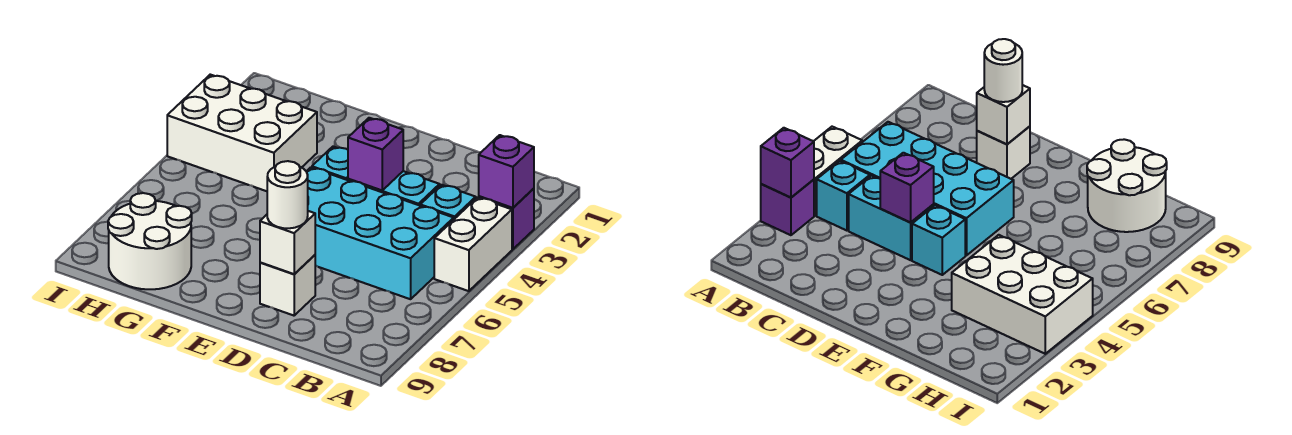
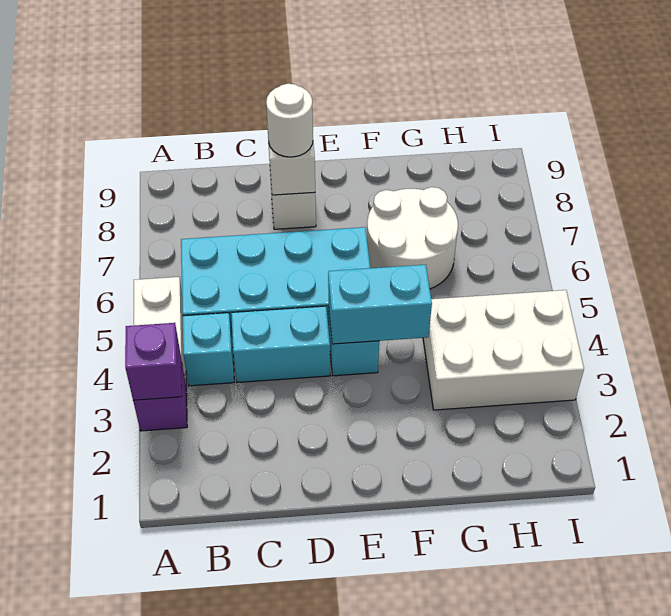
purple brick D4 level 2 -> none
none -> cyan brick E4:F4 level 2
white round brick G8:H9 level 1 -> white round brick F6:G7 level 1

